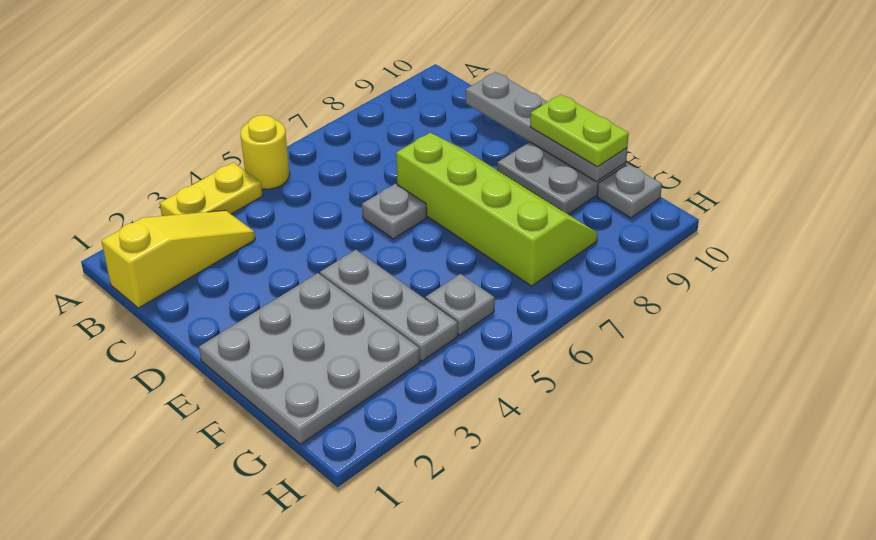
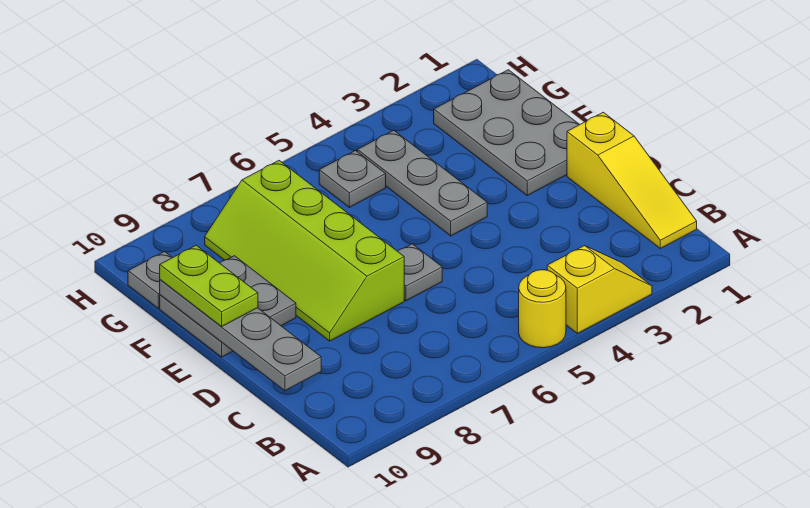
yellow plate A3:A4 level 1 -> yellow slope A3:A4 level 1 top 4
yellow slope B1:B3 level 1 top 1 -> yellow slope B1:D1 level 1 top D
grey plate E1:G3 level 1 -> grey plate E1:G2 level 1

